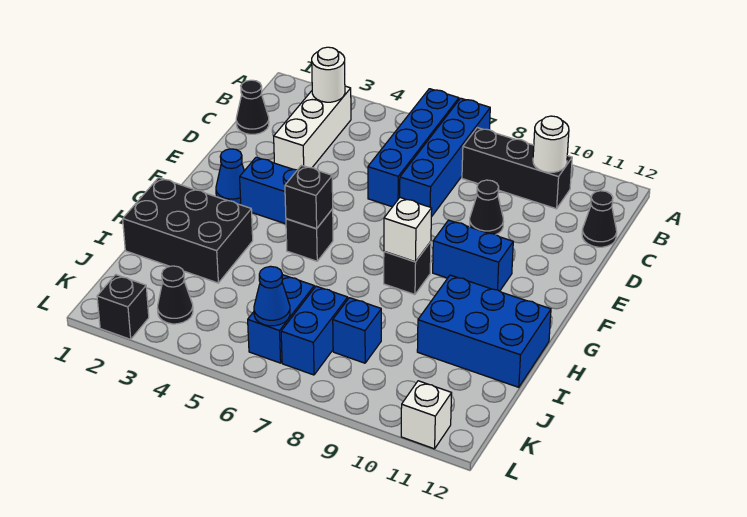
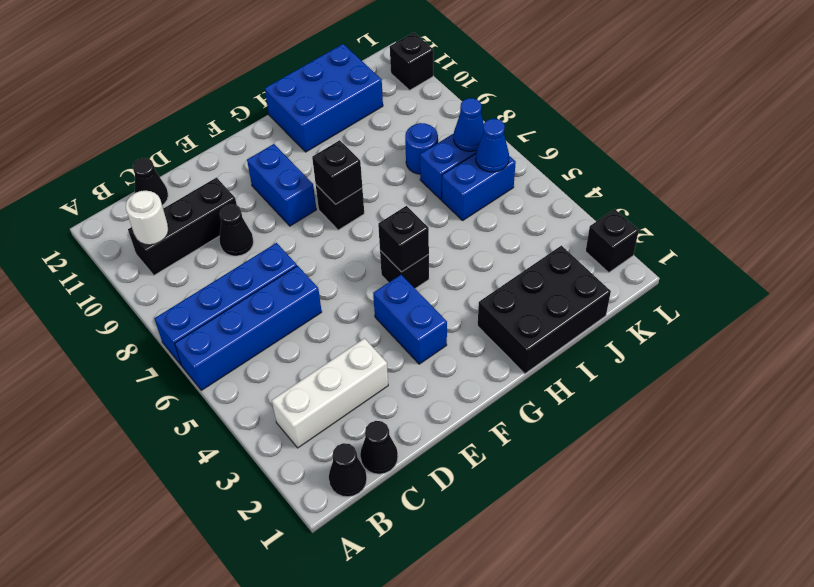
white round brick B3 level 2 -> none
black brick B8:B10 level 1 -> black brick B10:D10 level 1
blue cone F2 level 1 -> blue cone K7 level 2
white brick G8 level 2 -> black brick G8 level 2
black brick H1:I3 level 1 -> black brick H1:J2 level 1
blue brick H10:I12 level 1 -> blue brick H11:J12 level 1
blue brick J8 level 1 -> blue round brick J8 level 1
black cone K3 level 1 -> black cone B1 level 1
white brick L11 level 1 -> black brick L11 level 1

